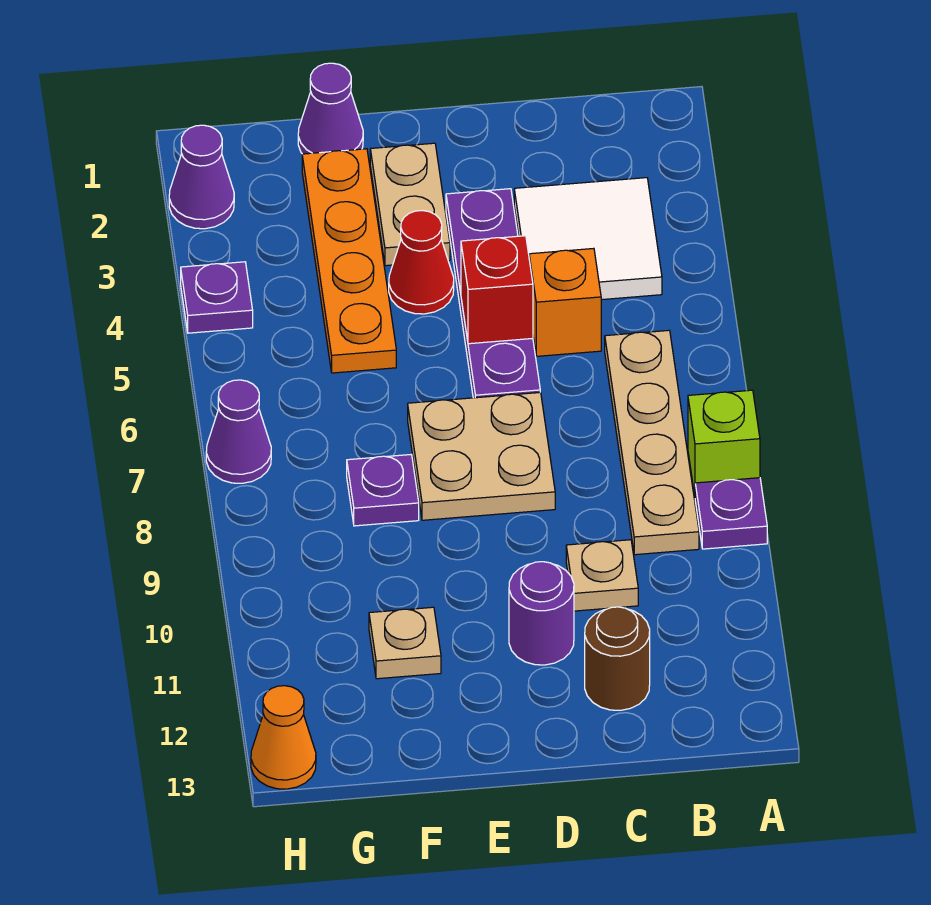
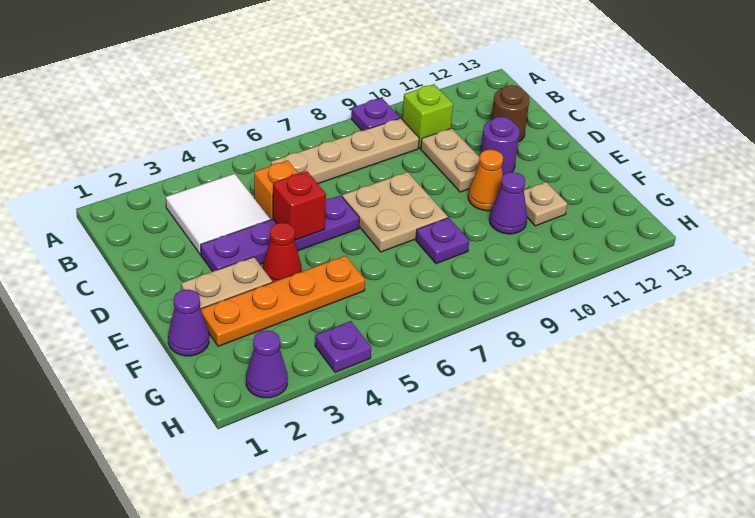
lime brick A8 level 1 -> lime brick B10 level 1
tan plate C10 level 1 -> tan plate C10:D10 level 1
purple cone H7 level 1 -> purple cone F10 level 1
orange cone H13 level 1 -> orange cone E10 level 1

